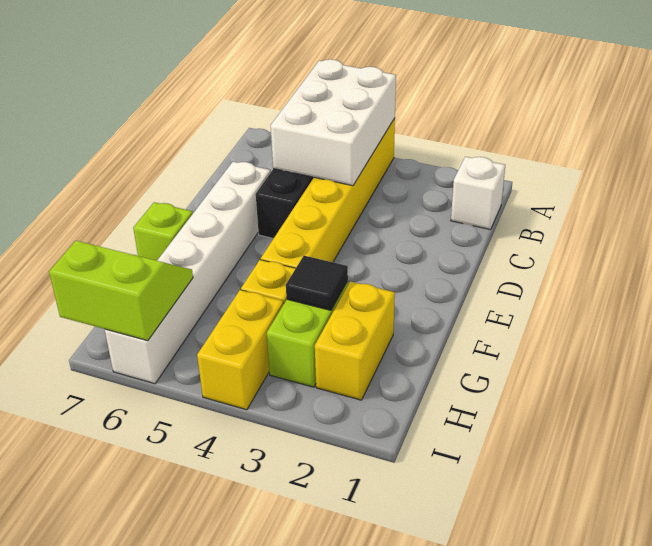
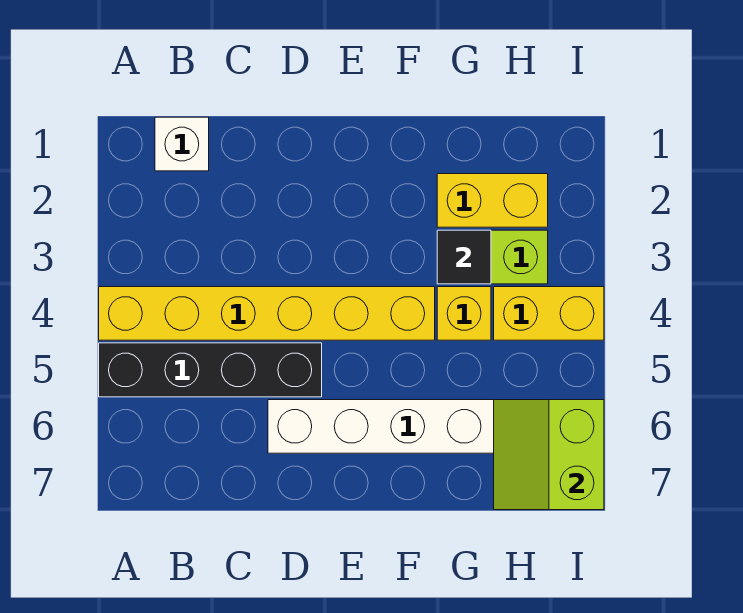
white brick A4:C5 level 2 -> none
lime brick F7 level 1 -> none

